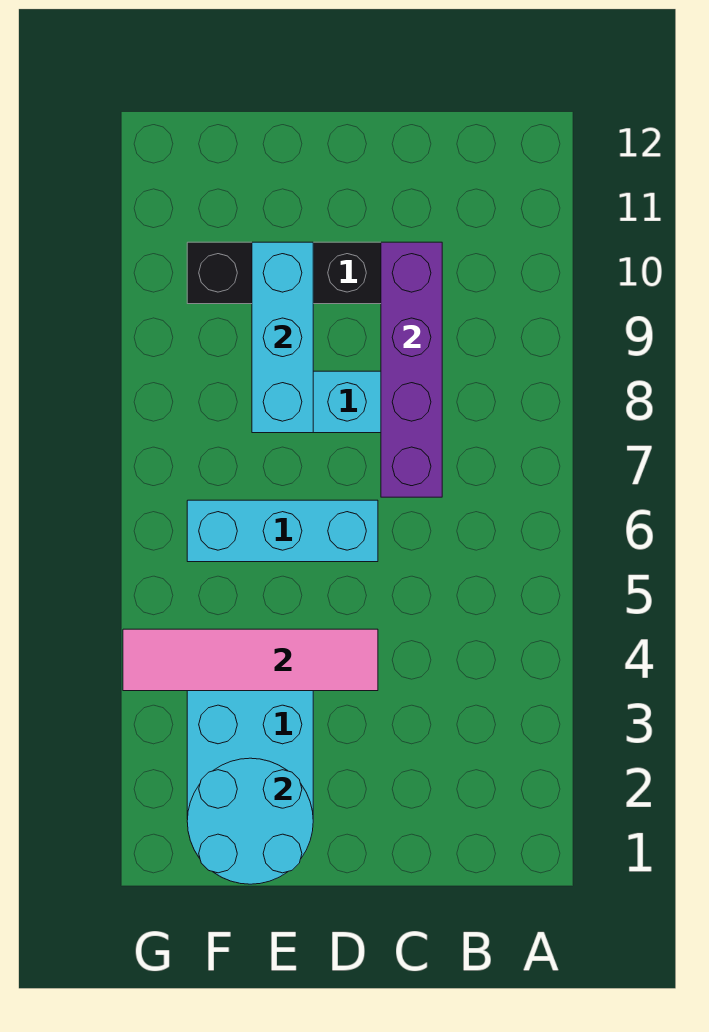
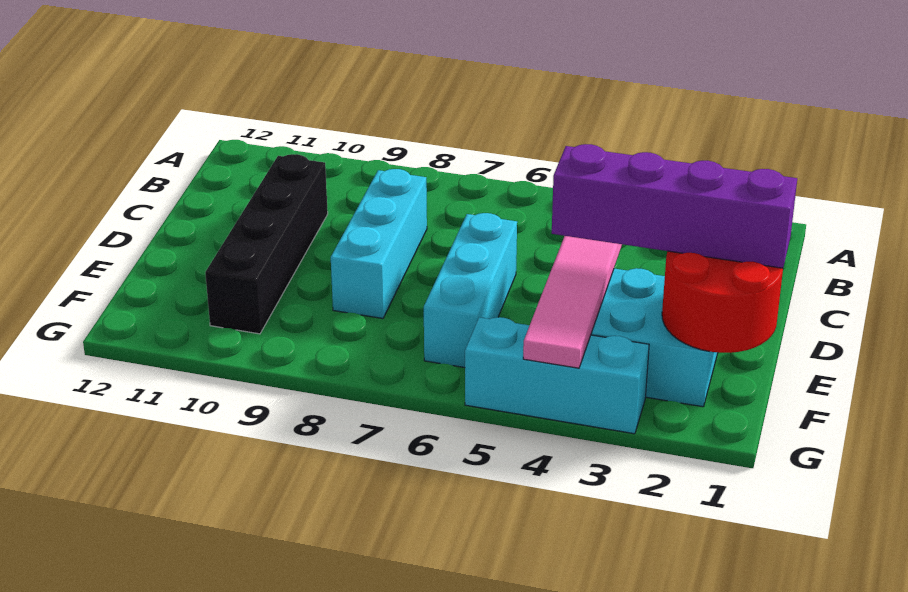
purple brick C7:C10 level 2 -> purple brick E1:E4 level 3
cyan round brick E1:F2 level 2 -> red round brick E1:F2 level 2
cyan brick E8:E10 level 2 -> cyan brick G3:G5 level 1

